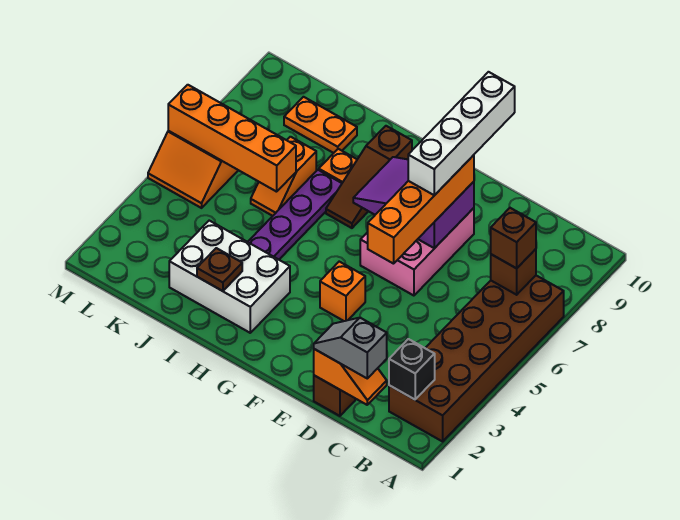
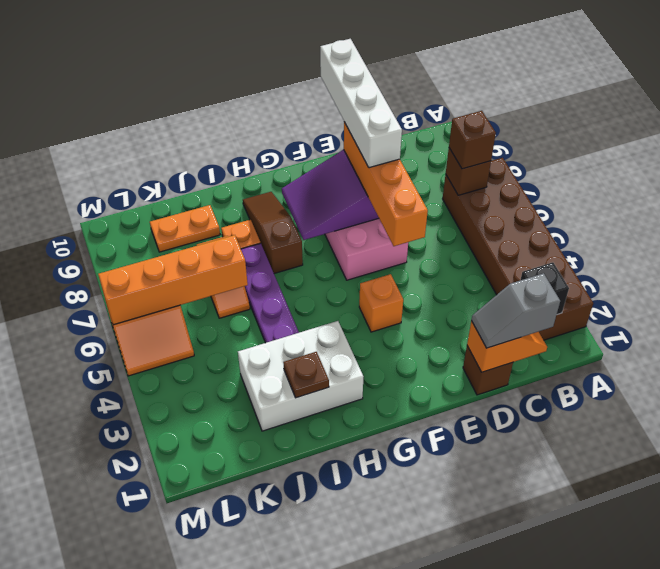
brown slope H7:H9 level 1 top 9 -> brown slope H7:H9 level 1 top 7

